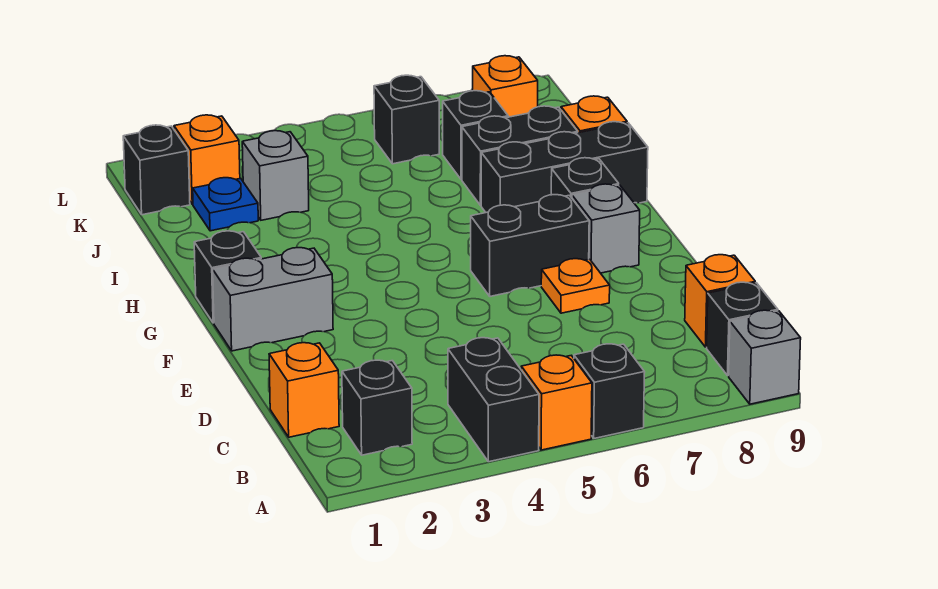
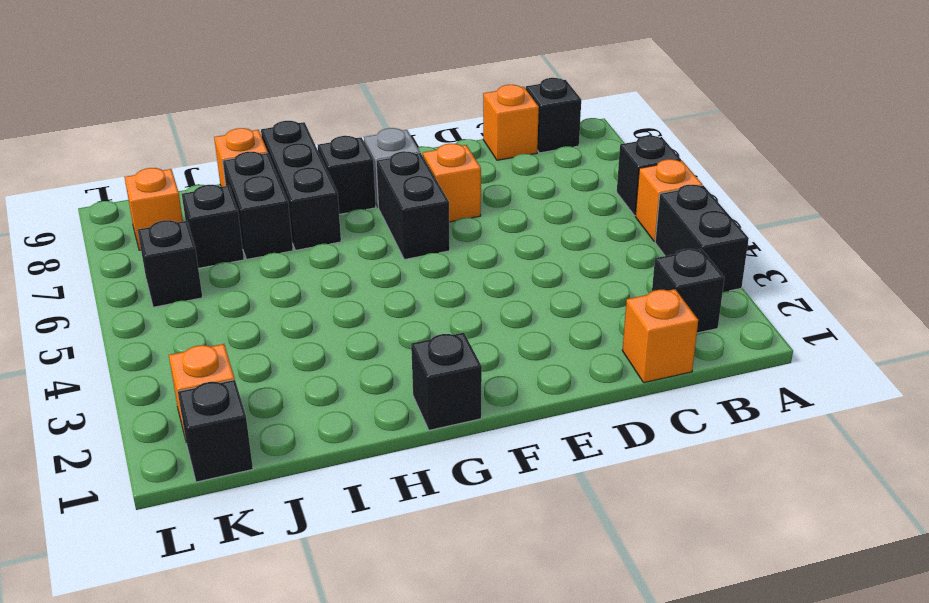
black brick A4:B4 level 1 -> black brick A3:A4 level 1
grey brick A9 level 1 -> none
orange plate E7 level 1 -> orange brick E7 level 1
grey brick F1:F2 level 1 -> none
blue plate J2 level 1 -> none
grey brick J3 level 1 -> none

